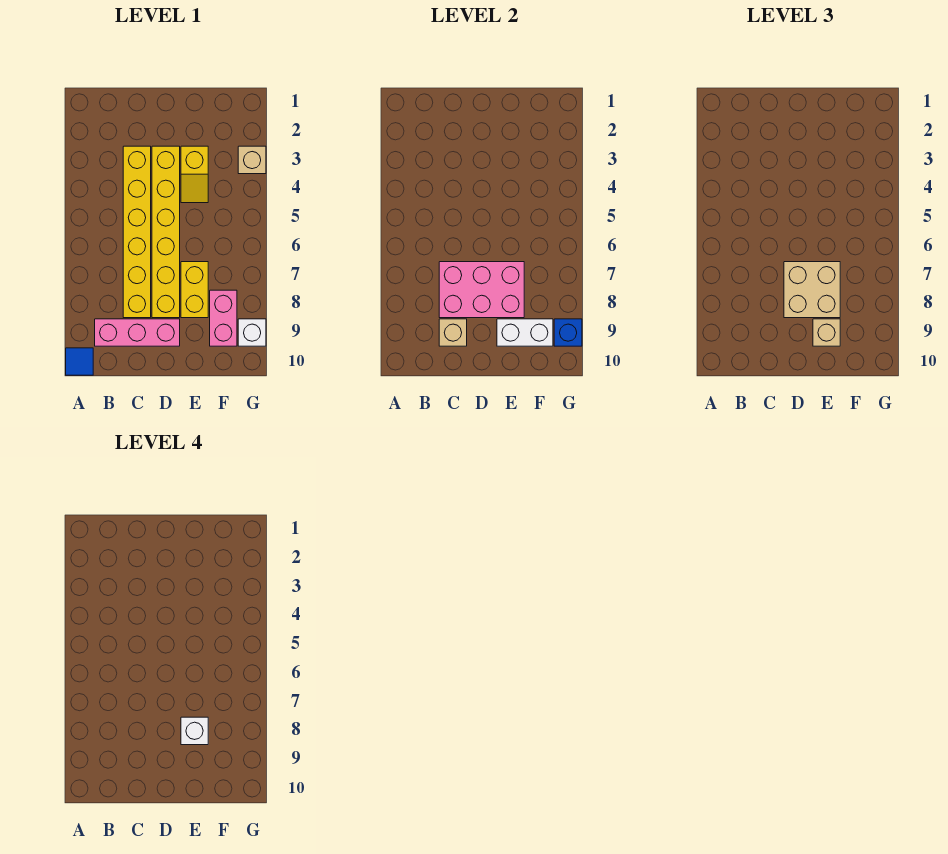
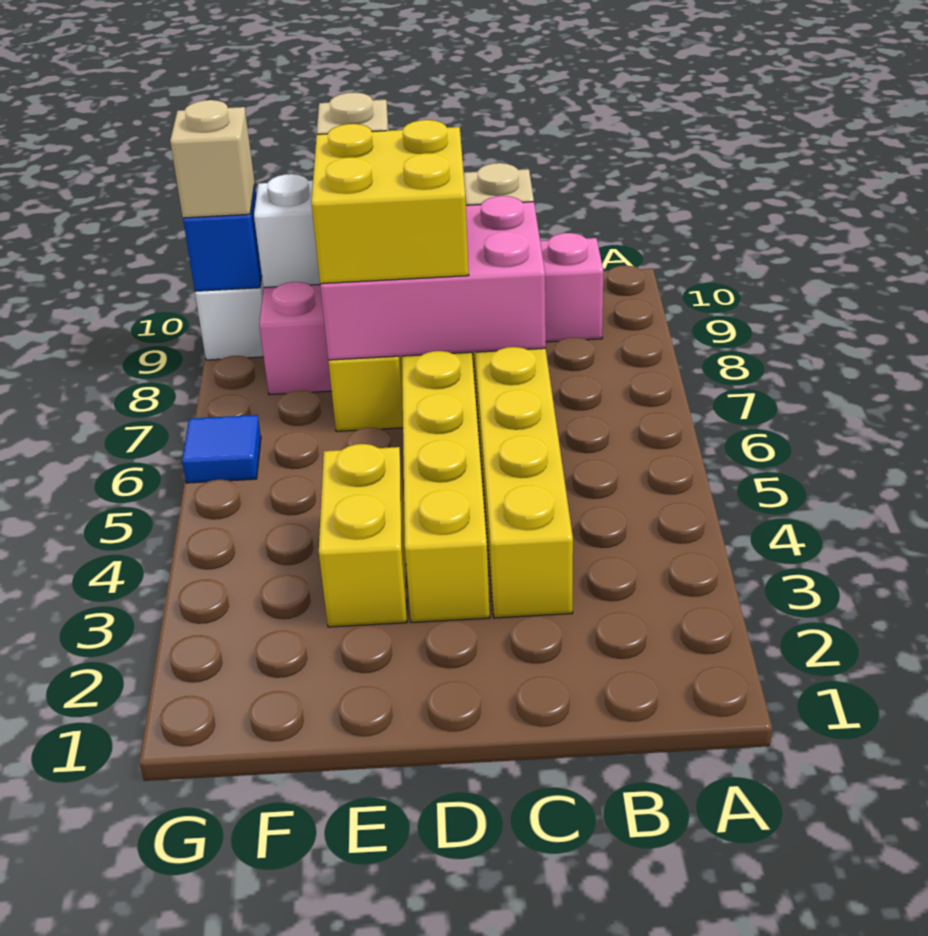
blue tile A10 level 1 -> blue tile G6 level 1
tan brick D7:E8 level 3 -> yellow brick D7:E8 level 3
yellow slope E3:E4 level 1 top 3 -> yellow brick E3:E4 level 1
white brick E8 level 4 -> none
tan brick G3 level 1 -> tan brick G9 level 3

